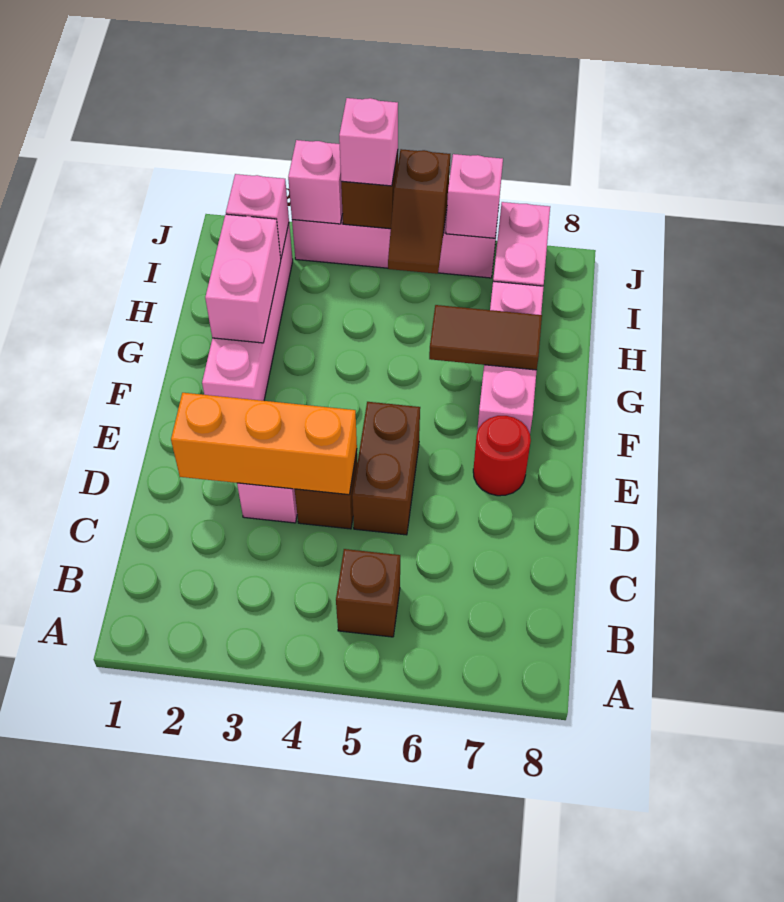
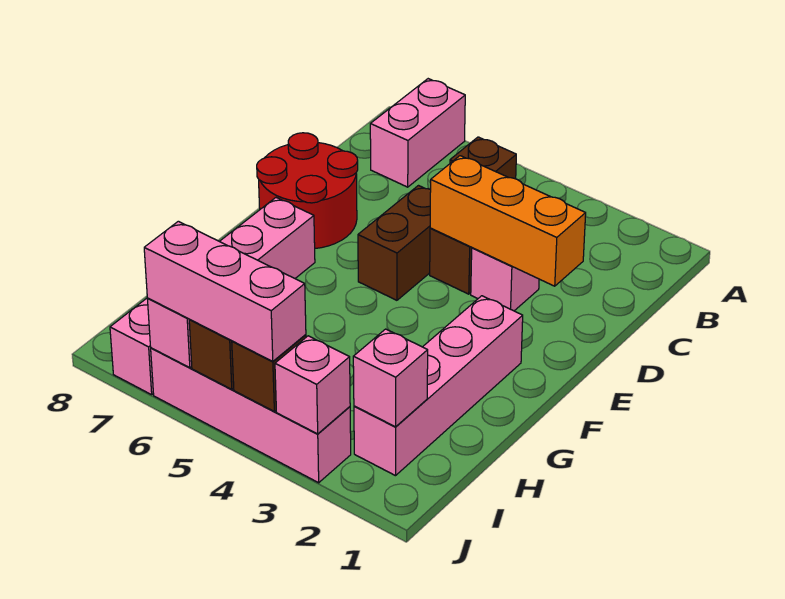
red round brick E7 level 1 -> red round brick D7:E8 level 1
pink brick G2:H2 level 2 -> pink brick A7:B7 level 1
brown tile G6:G7 level 2 -> none
pink brick J4 level 3 -> pink brick J4:J6 level 3

